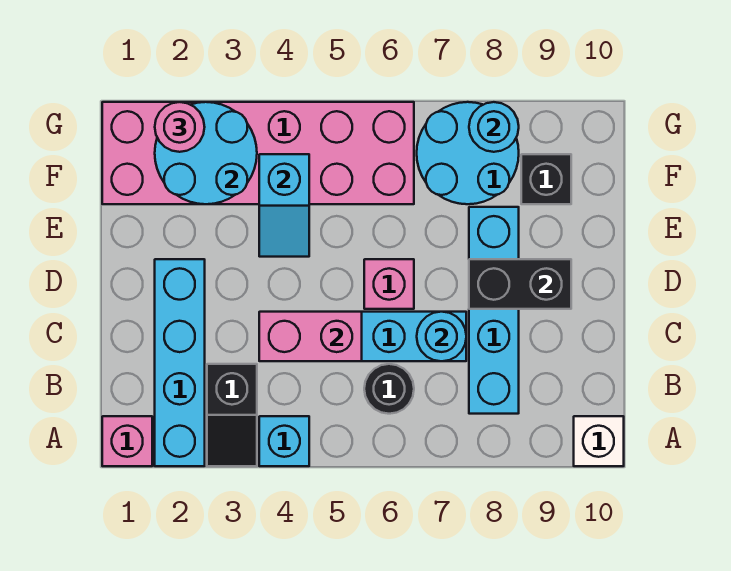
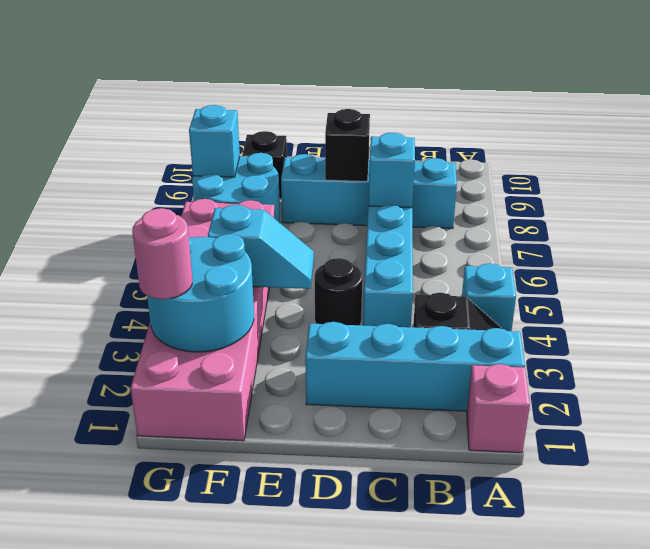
white brick A10 level 1 -> none
black round brick B6 level 1 -> black round brick D4 level 1
pink brick C4:C5 level 2 -> none
cyan round brick C7 level 2 -> cyan brick C7 level 2
pink brick D6 level 1 -> none
black brick D8:D9 level 2 -> black brick D8 level 2
cyan round brick G8 level 2 -> cyan brick G8 level 2

